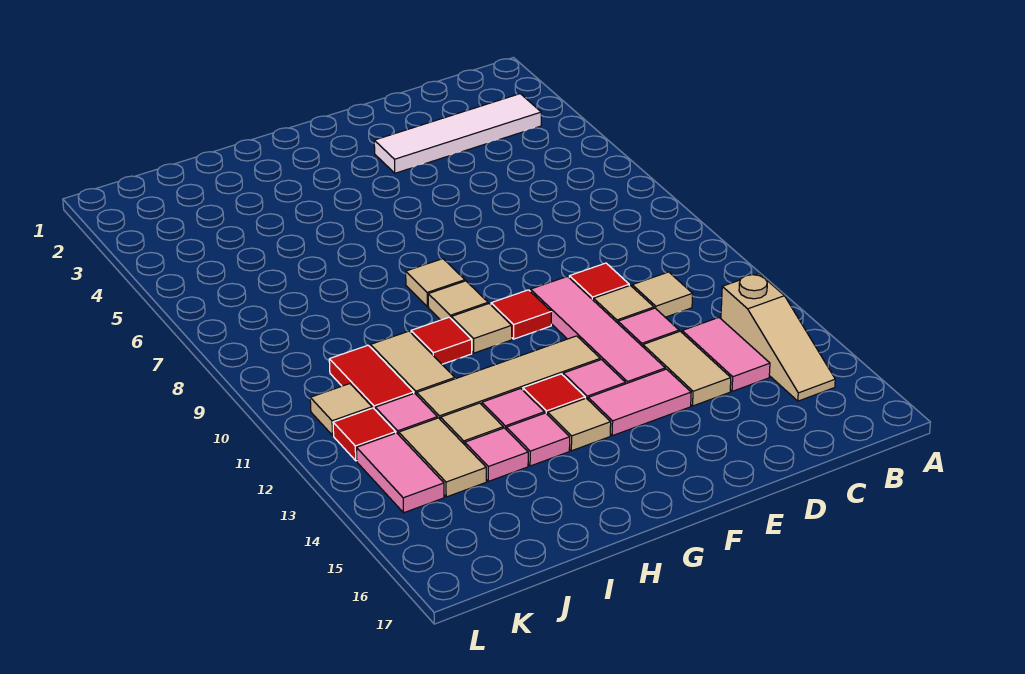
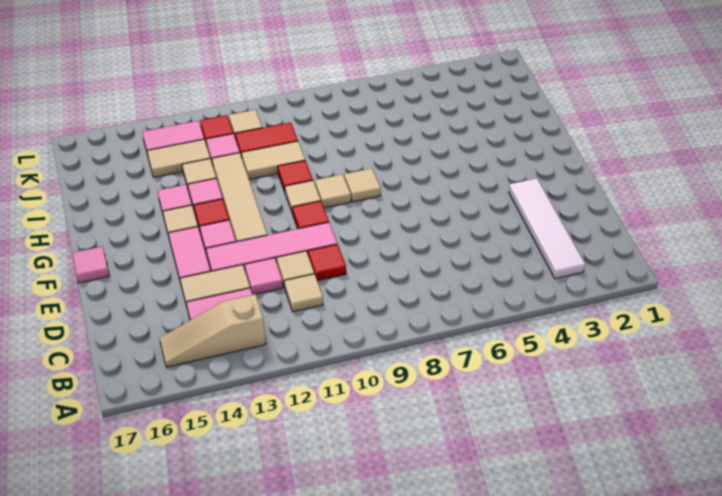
pink tile I14 level 1 -> pink tile F17 level 1

